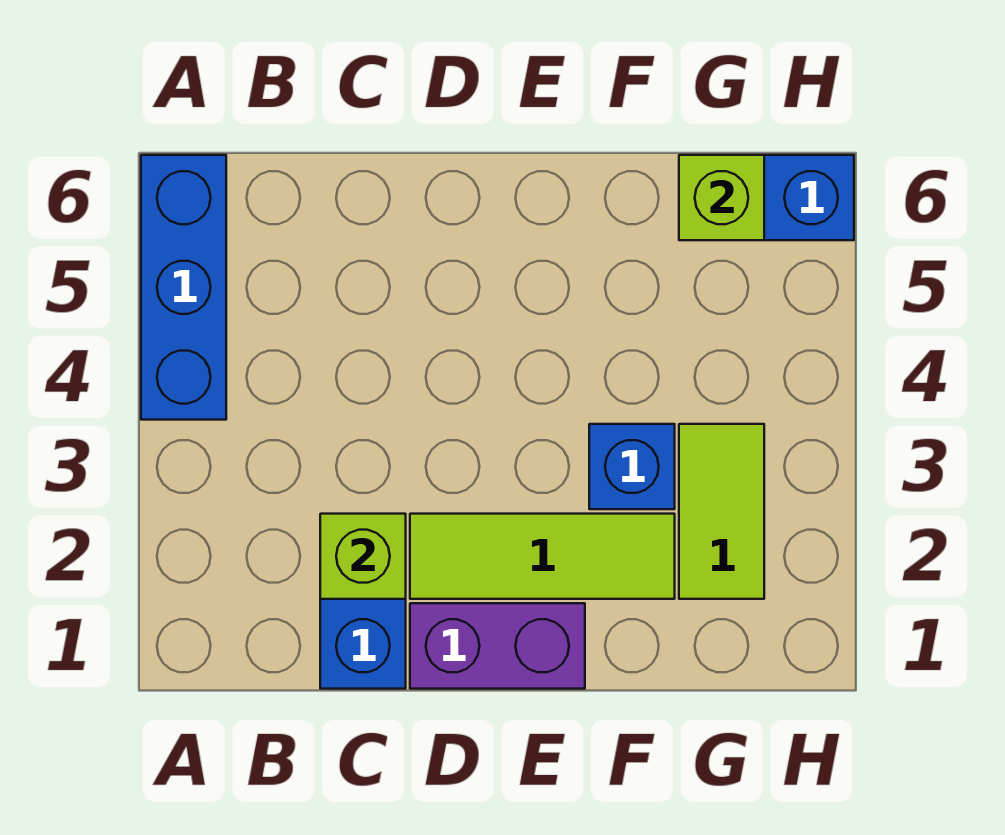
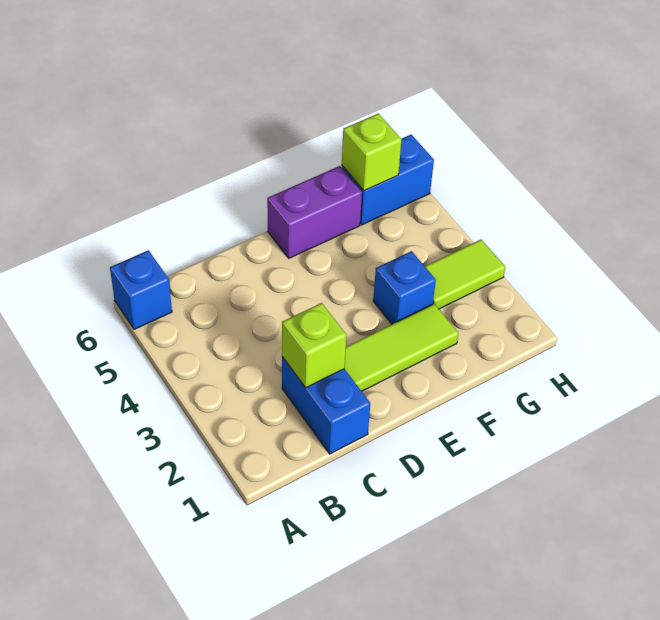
blue brick A4:A6 level 1 -> blue brick A6 level 1
purple brick D1:E1 level 1 -> purple brick E6:F6 level 1
lime tile G2:G3 level 1 -> lime tile G3:H3 level 1

